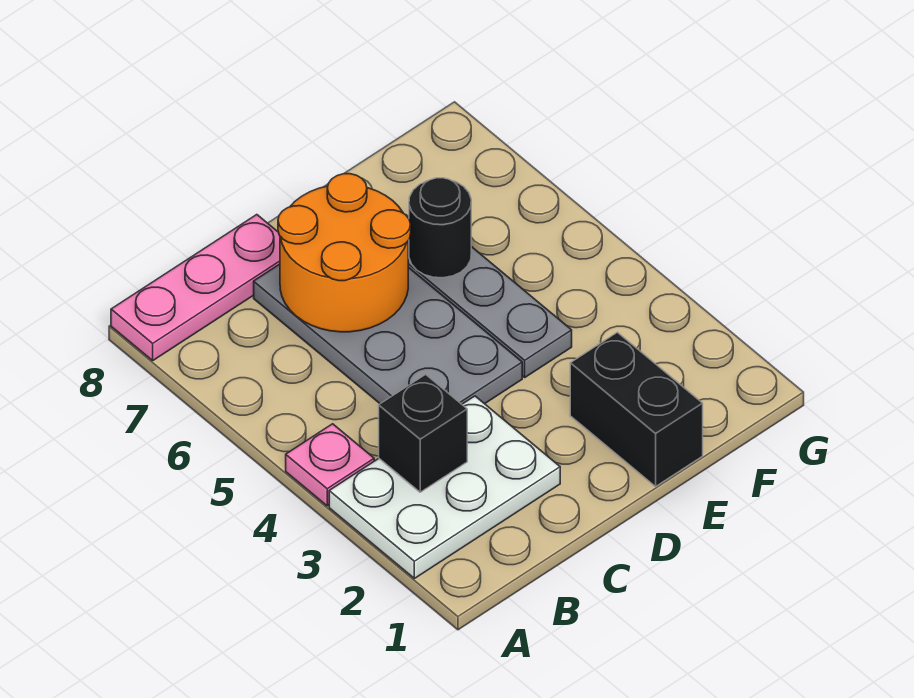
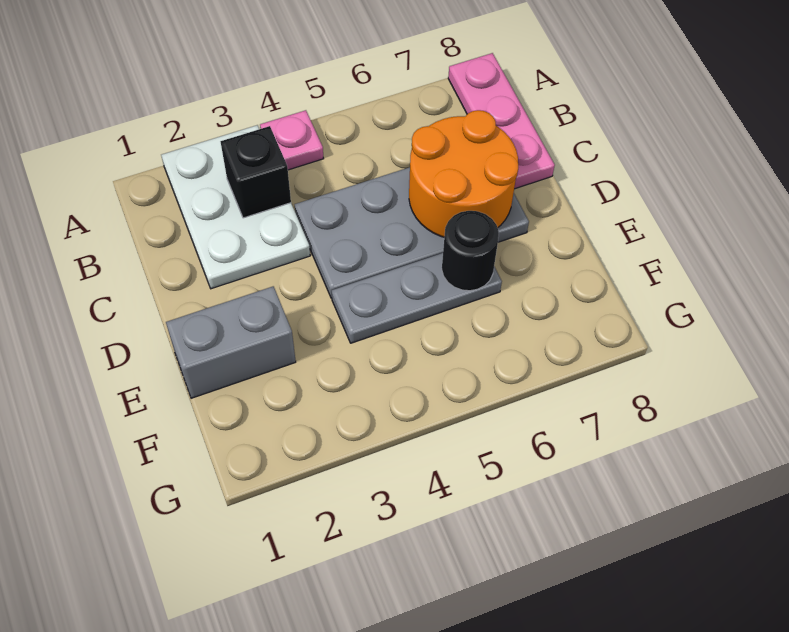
black brick E1:E2 level 1 -> grey brick E1:E2 level 1

